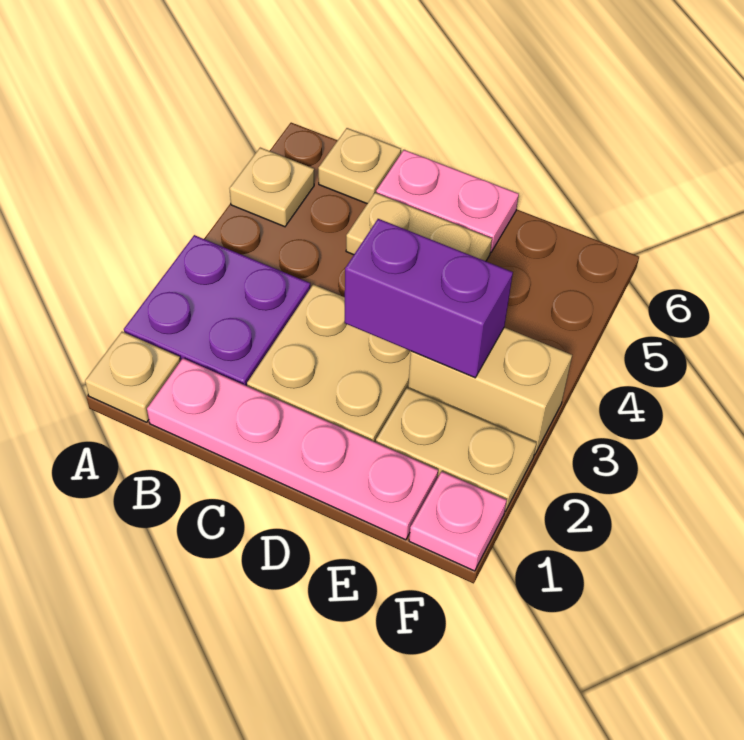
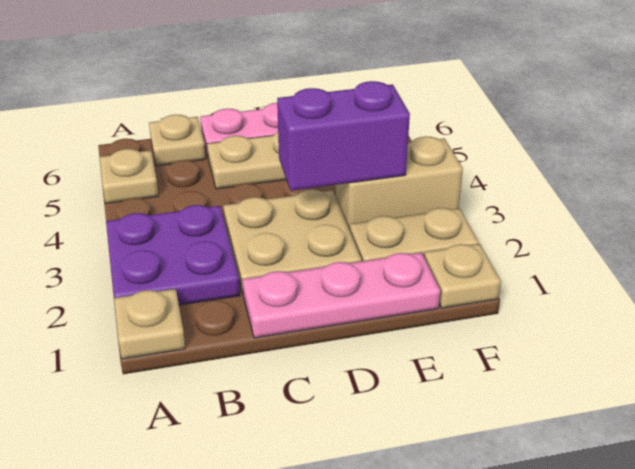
pink plate B1:E1 level 1 -> pink plate C1:E1 level 1
pink plate F1 level 1 -> tan plate F1 level 1

